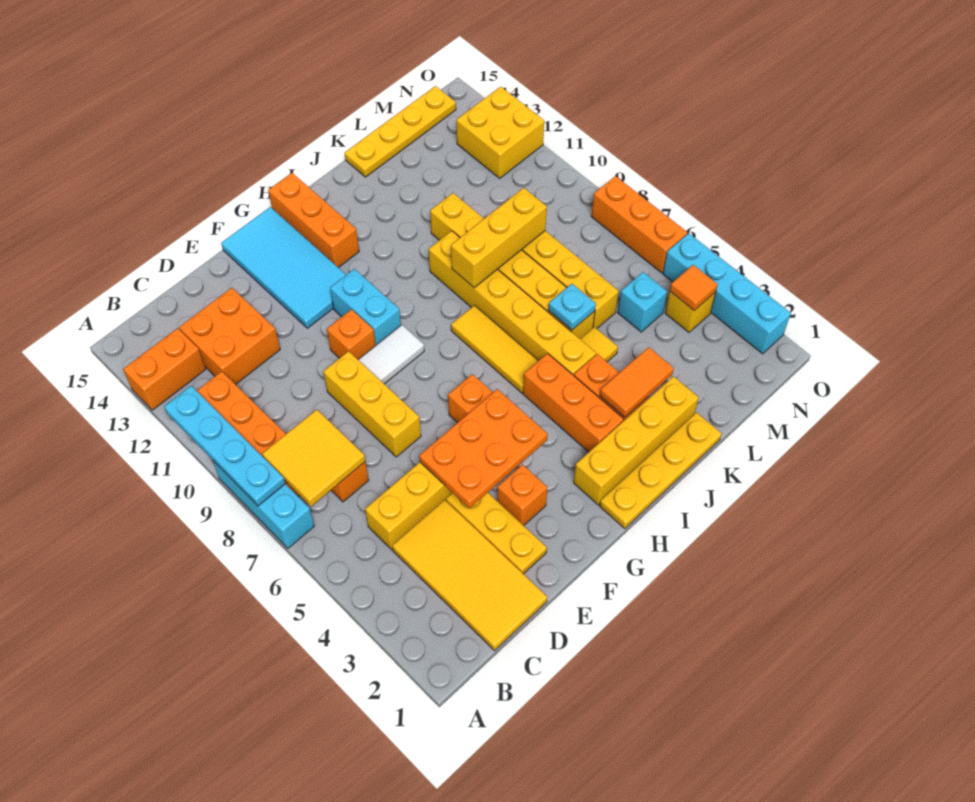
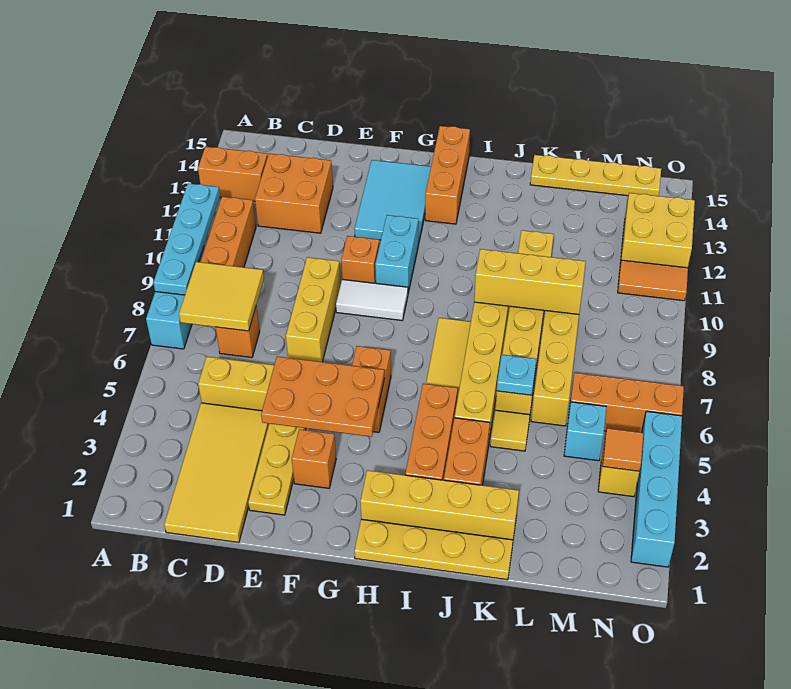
cyan tile F12:G15 level 1 -> cyan tile F12:G14 level 1
orange tile J3:K3 level 2 -> orange tile N11:O11 level 1
orange brick O6:O8 level 1 -> orange brick M6:O6 level 1

